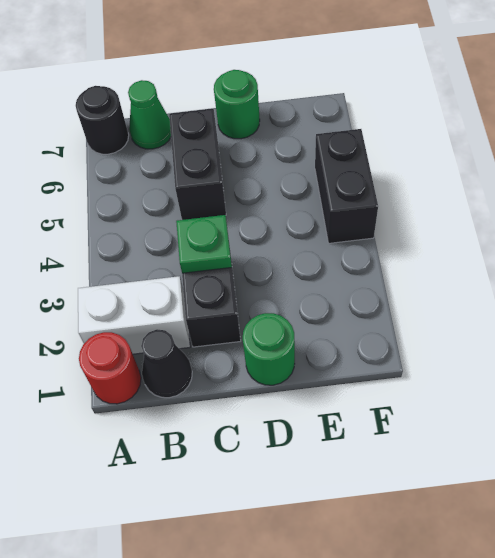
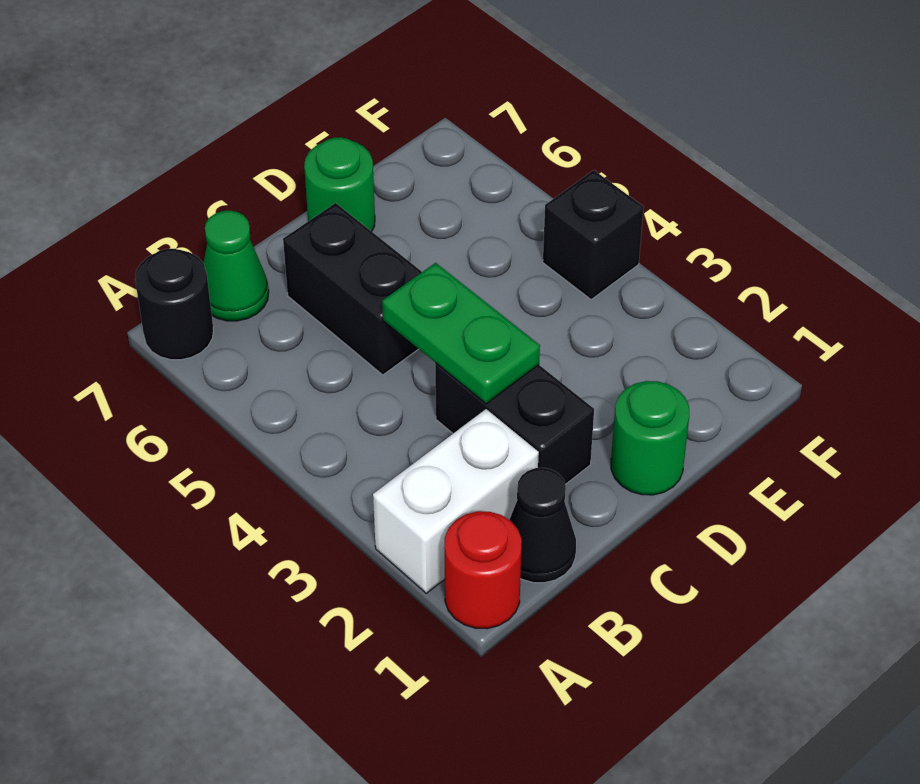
green plate C3 level 2 -> green plate C3:C4 level 2
black brick F4:F5 level 1 -> black brick F4 level 1

